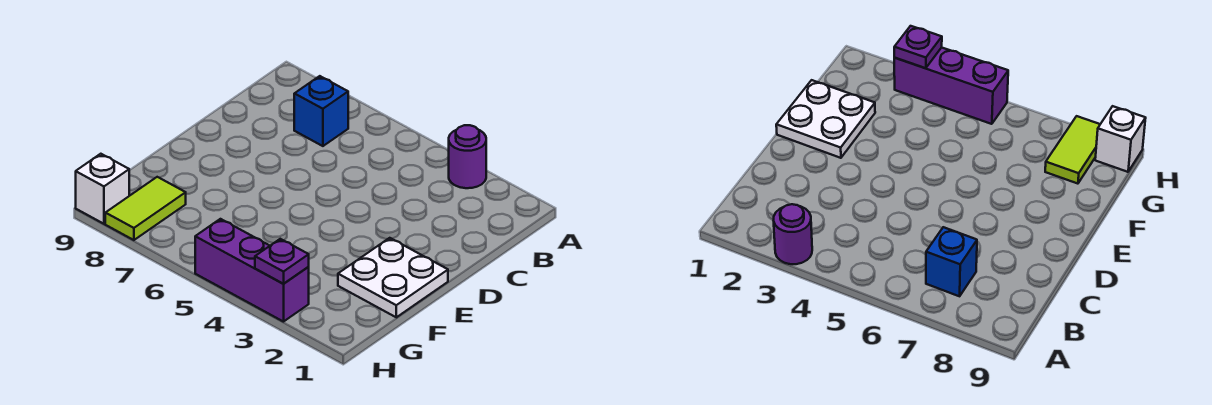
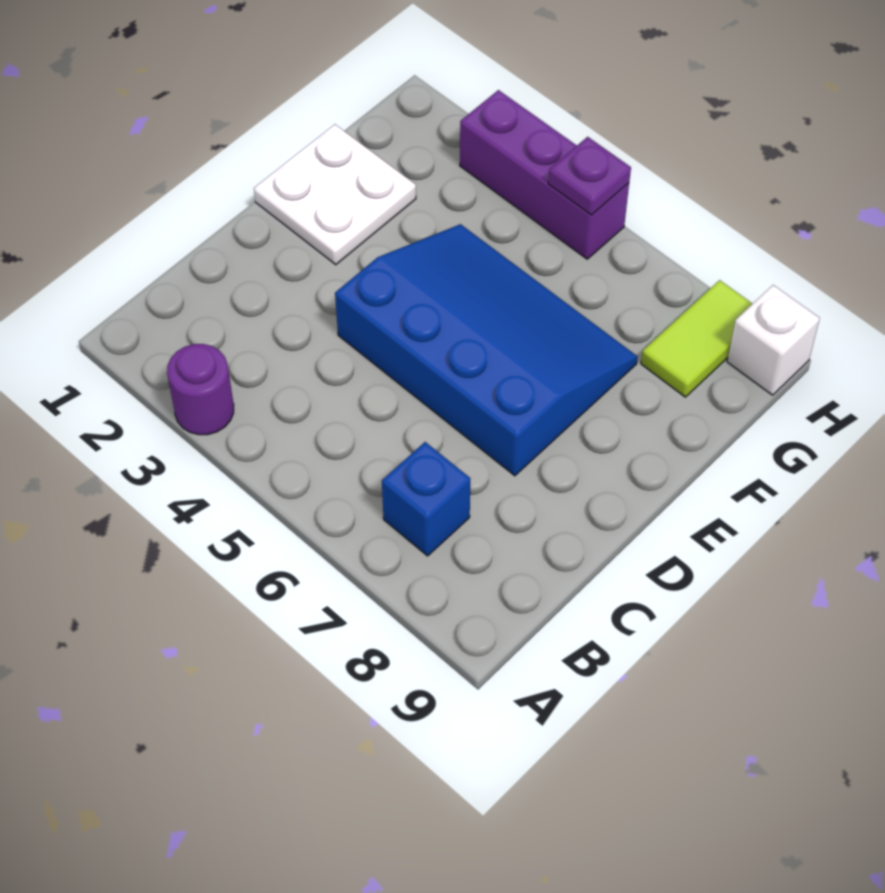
none -> blue slope D4:F7 level 1 top D
purple plate H3 level 2 -> purple plate H5 level 2

